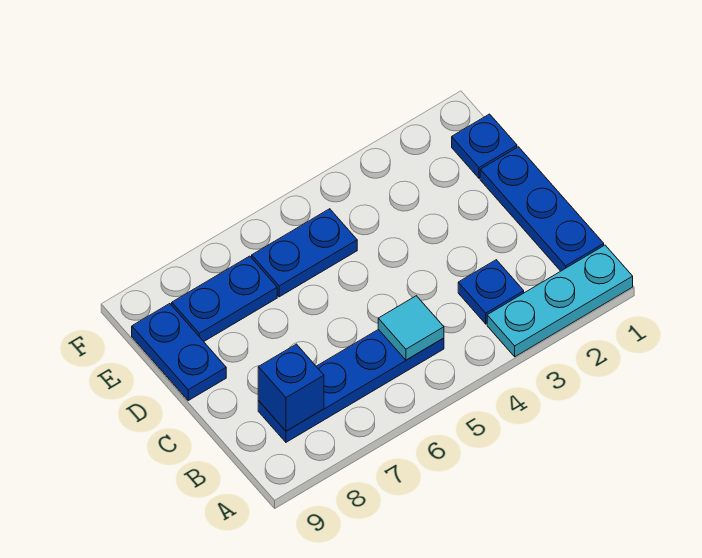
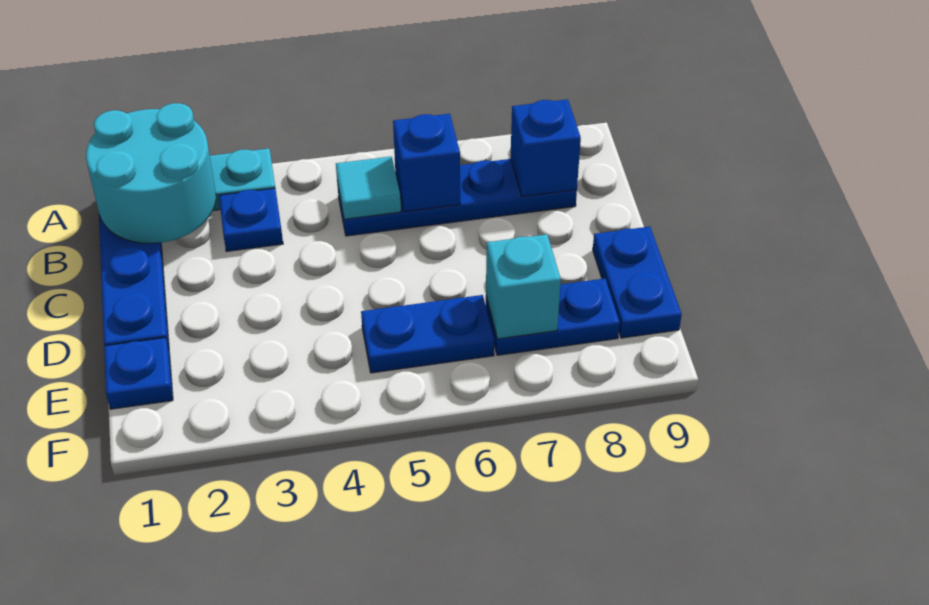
none -> cyan round brick A1:B2 level 2
none -> blue brick B6 level 2
none -> cyan brick E7 level 2

